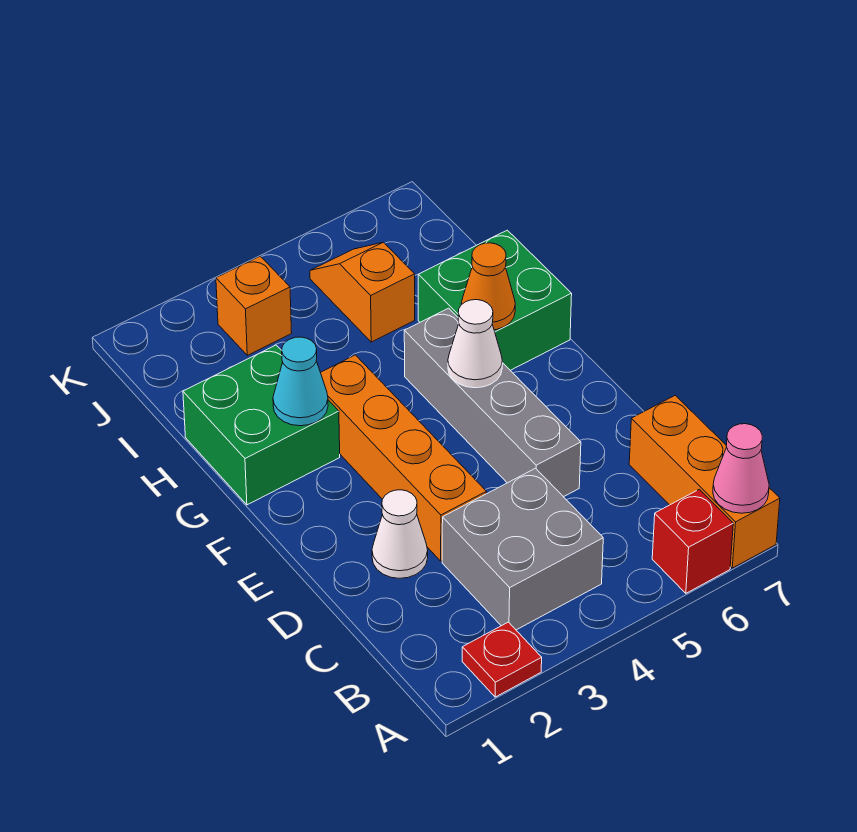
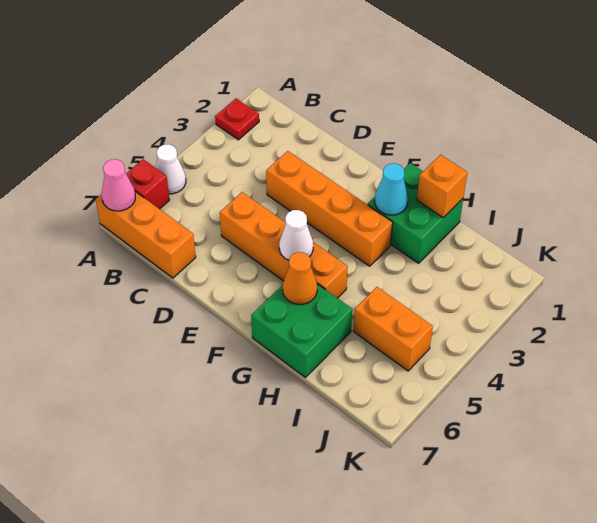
grey brick B3:C4 level 1 -> none
white cone D2 level 1 -> white cone A5 level 1
grey brick D5:G5 level 1 -> orange brick D5:G5 level 1
orange slope I5:J5 level 1 top I -> orange brick I5:J5 level 1
orange brick J3 level 1 -> orange brick H1 level 2

